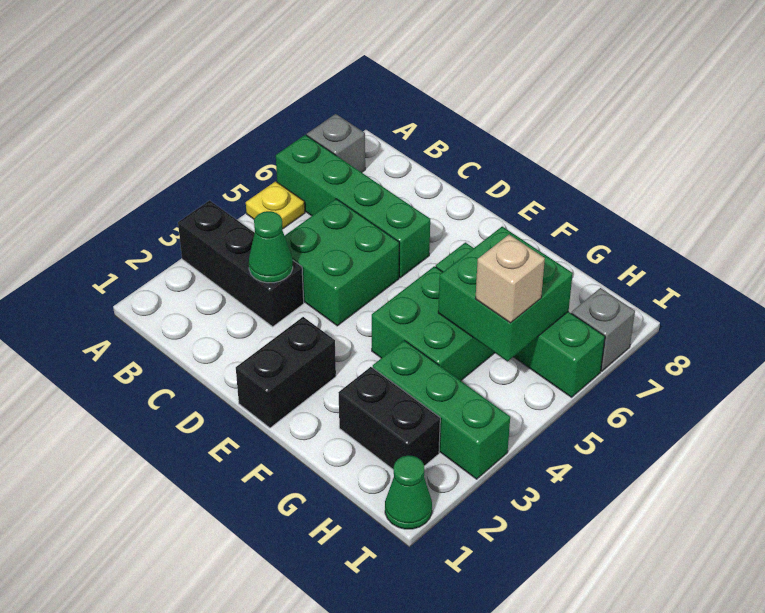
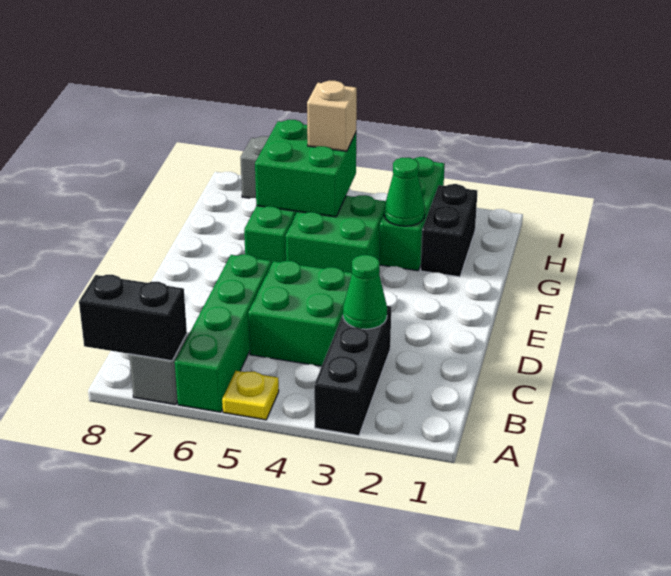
black brick E1:E2 level 1 -> black brick A7:A8 level 2
green cone I1 level 1 -> green cone G3 level 2

